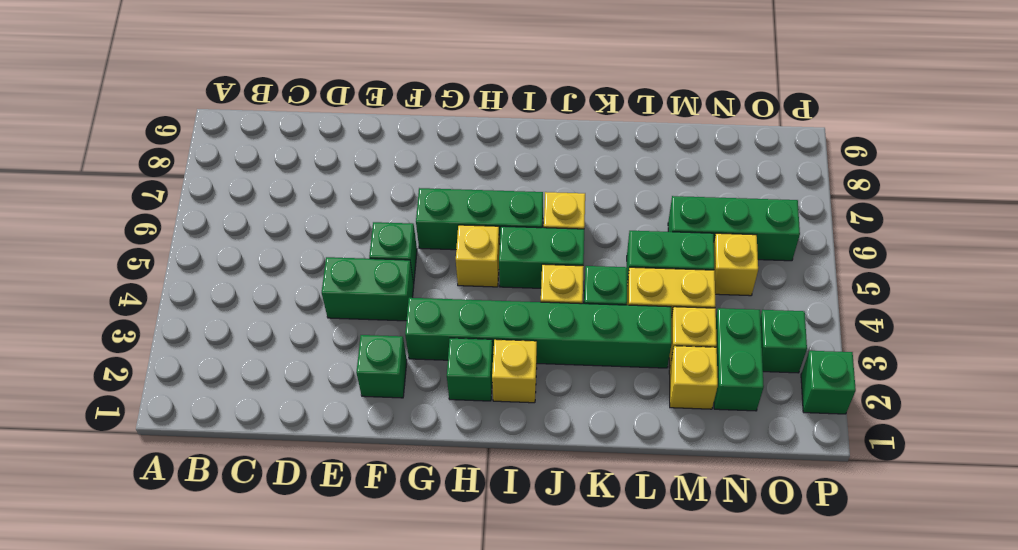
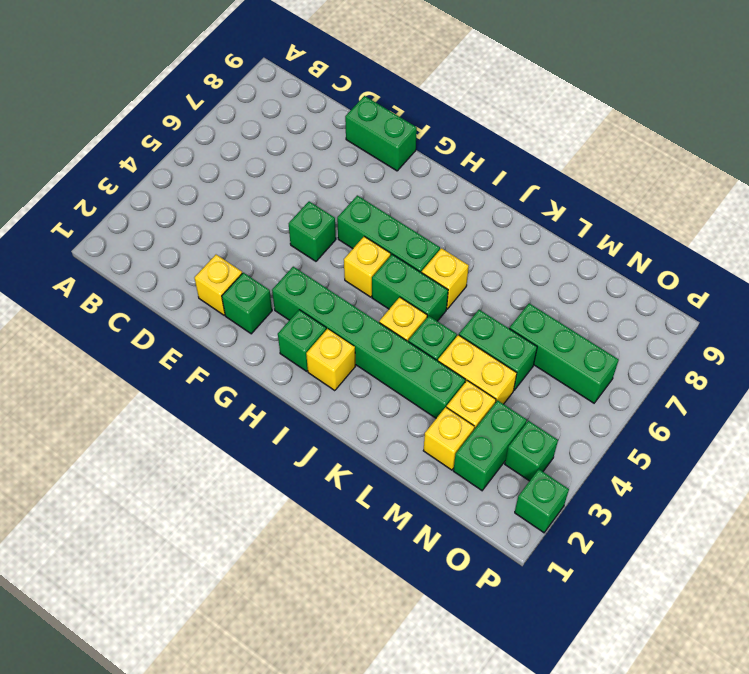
green brick E4:F4 level 1 -> green brick E9:F9 level 1
yellow brick N5 level 1 -> yellow brick E2 level 1

